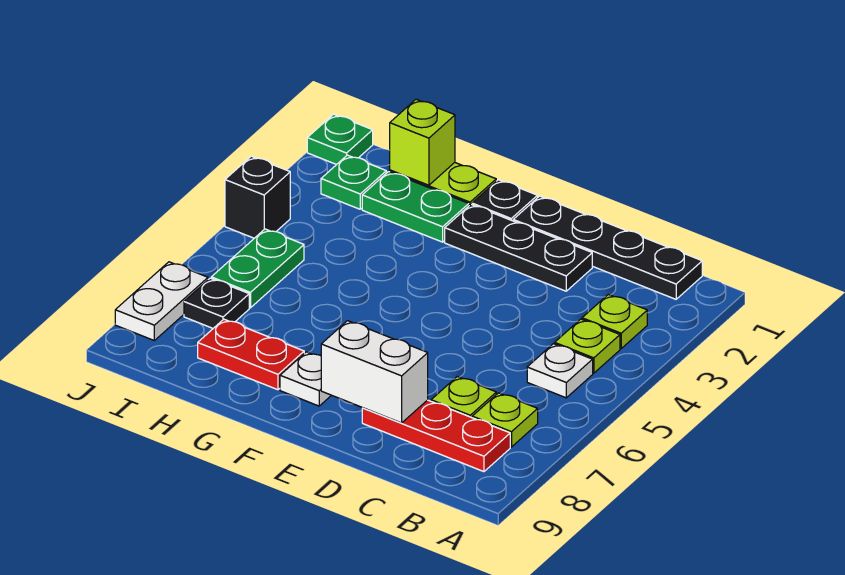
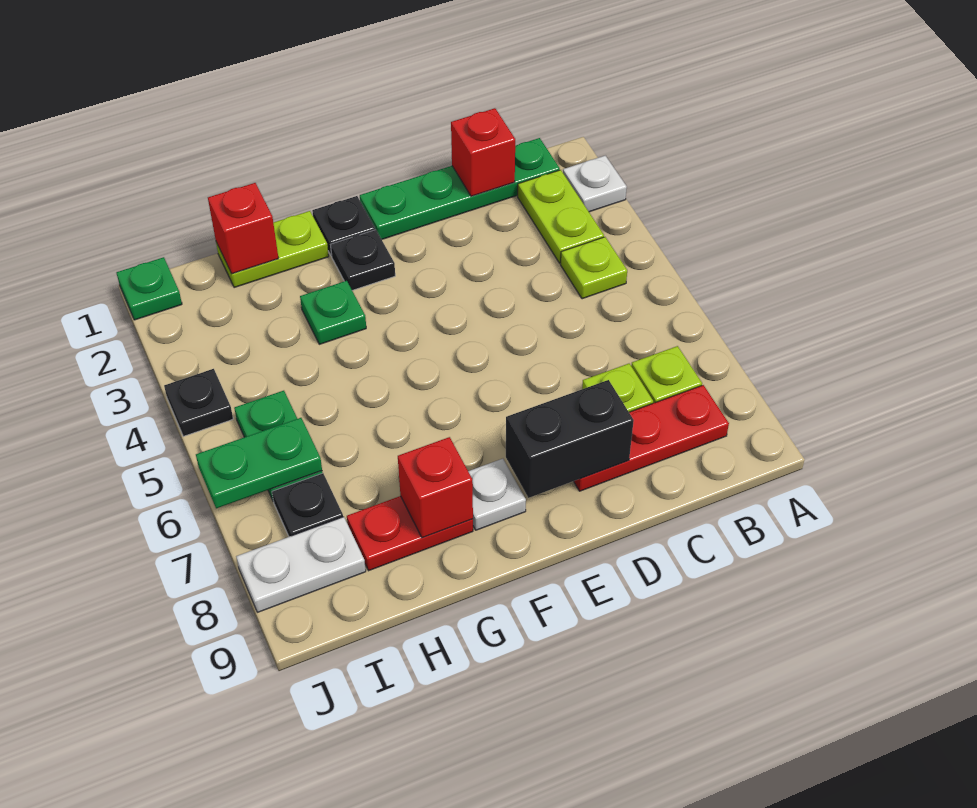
black plate B1:E1 level 1 -> green plate B1:E1 level 1
lime plate B3 level 1 -> lime plate B2:B3 level 1
white plate B5 level 1 -> white plate A2 level 1
none -> red brick C1 level 2
black plate D2:F2 level 1 -> black plate F2 level 1
white brick D8:E8 level 2 -> black brick D8:E8 level 2
green plate G2:H2 level 1 -> green plate I6:J6 level 2
none -> red brick G8 level 2
lime brick H1 level 2 -> red brick H1 level 2
green plate I2 level 1 -> green plate G3 level 1
black brick J4 level 1 -> black plate J4 level 1
white plate J7:J8 level 1 -> white plate I8:J8 level 1

